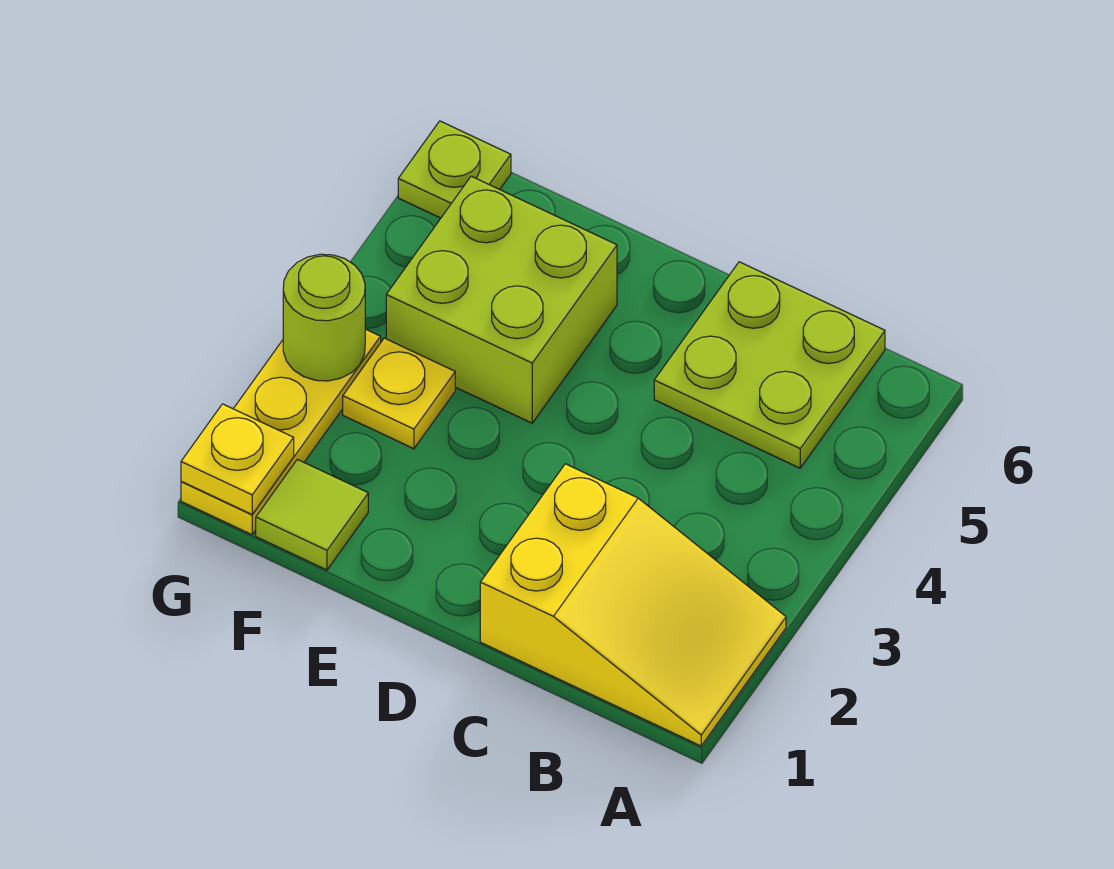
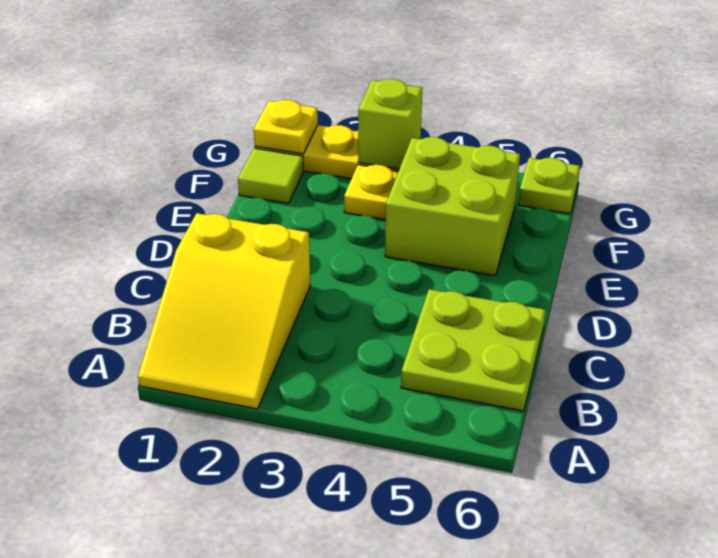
lime round brick G3 level 2 -> lime brick G3 level 2

